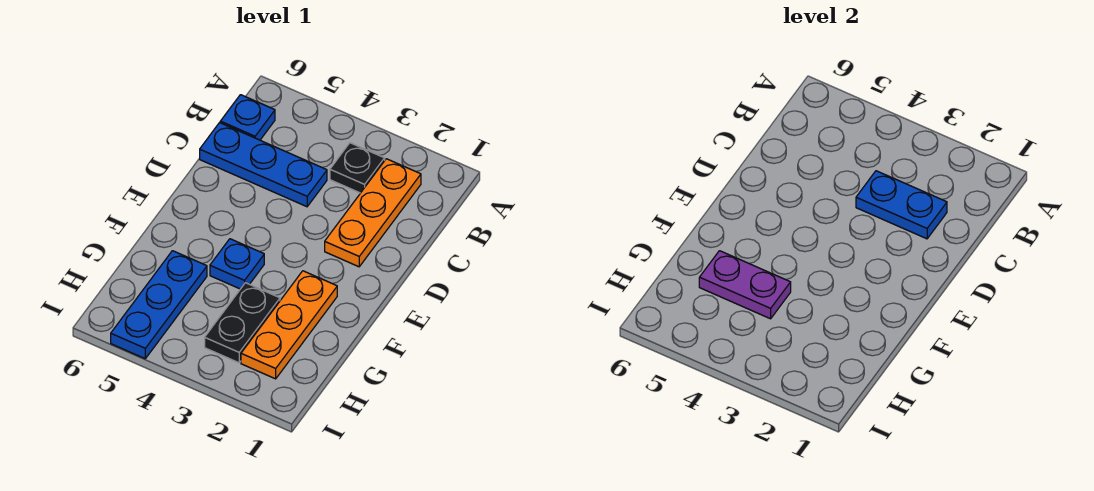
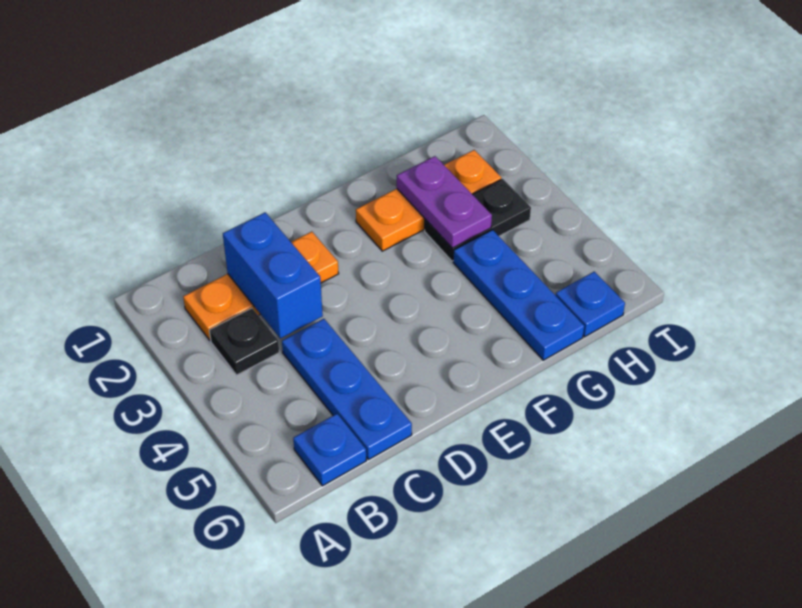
blue plate C2:C3 level 2 -> blue brick C2:C3 level 2
blue plate F4 level 1 -> blue plate H6 level 1
purple plate G4:G5 level 2 -> purple plate G2:G3 level 2
blue plate G5:I5 level 1 -> blue plate G4:G6 level 1

